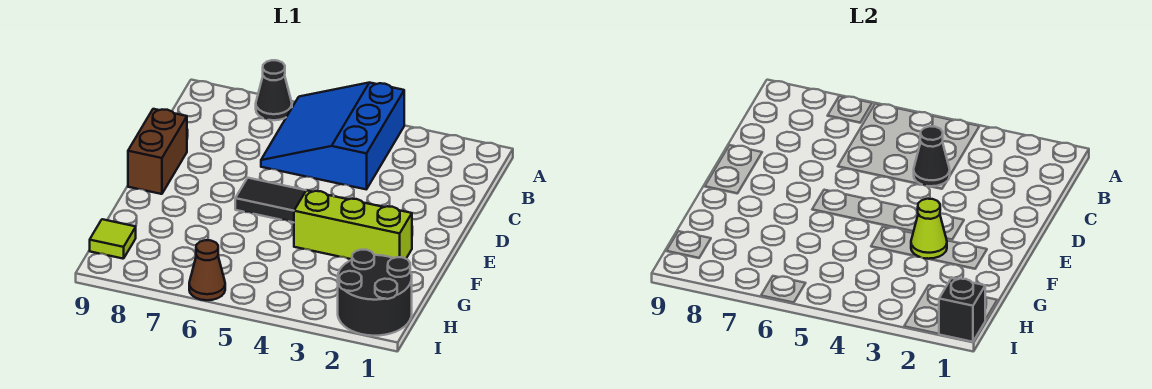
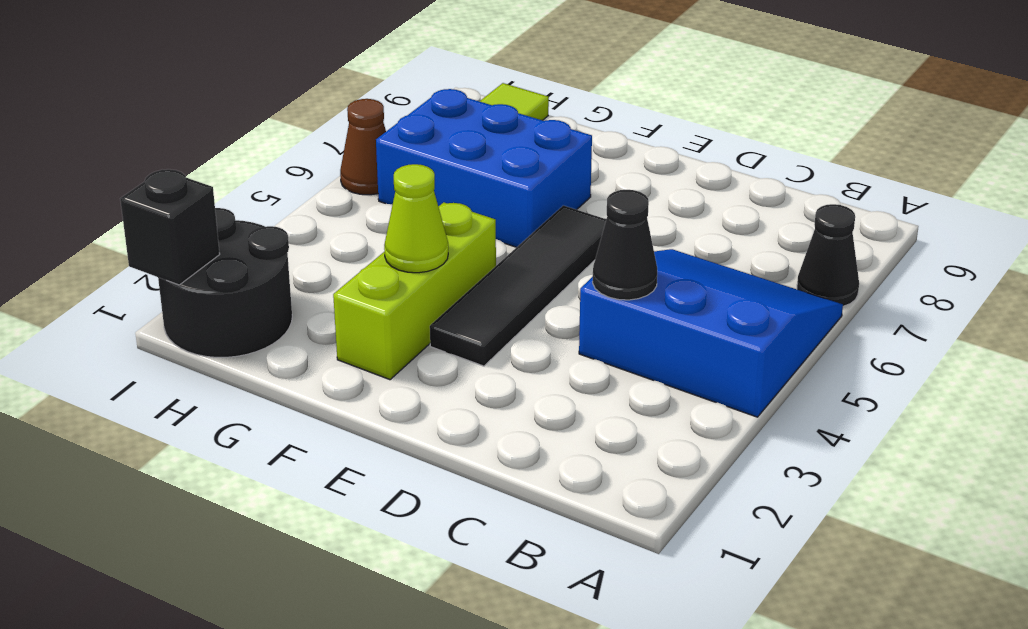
brown brick D9:E9 level 1 -> none
none -> blue brick F6:H7 level 1

